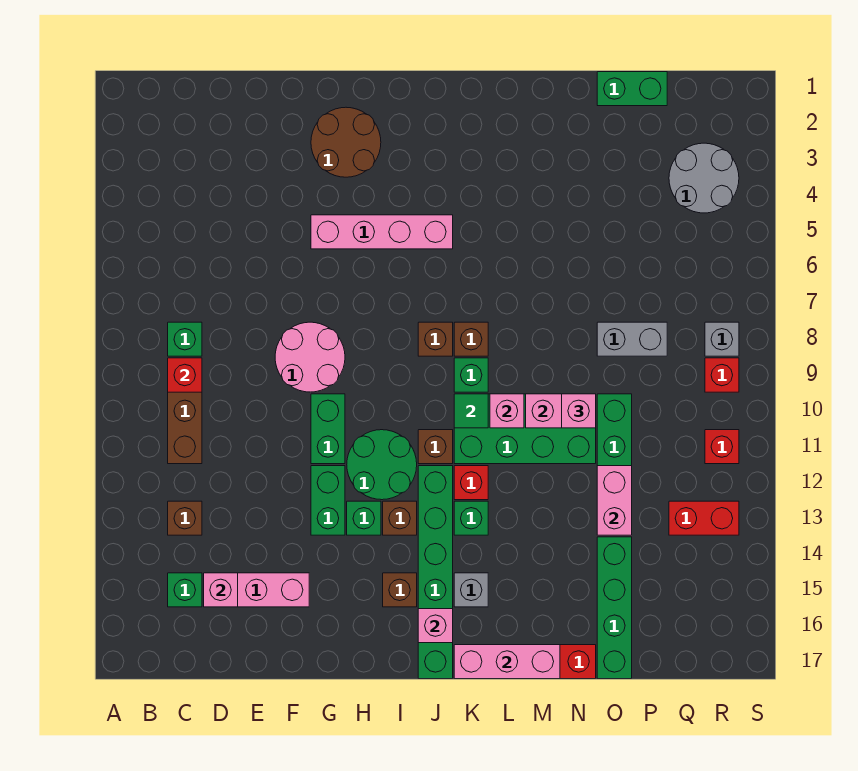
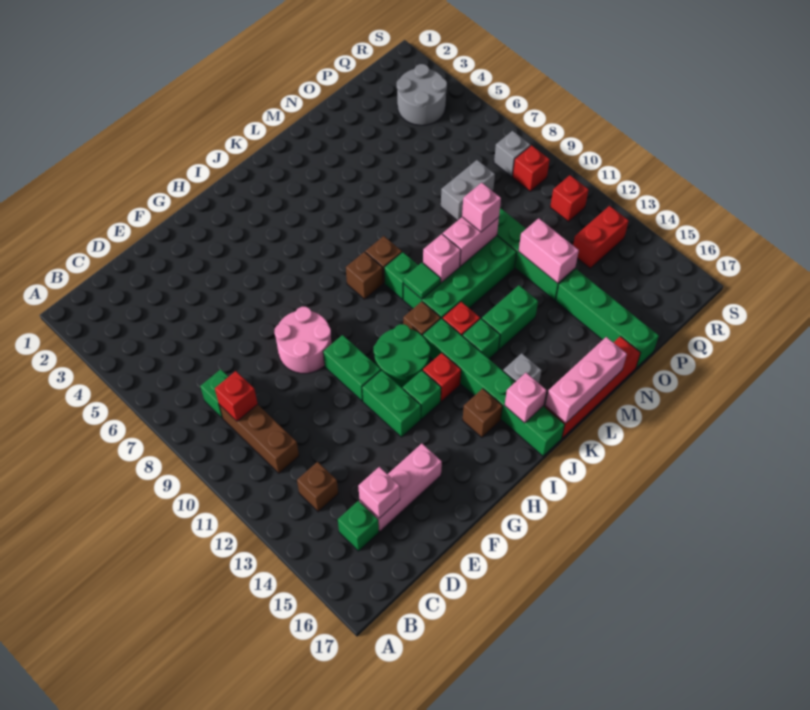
brown round brick G2:H3 level 1 -> none
pink brick G5:J5 level 1 -> none
brown brick I13 level 1 -> red brick I13 level 1
green brick O1:P1 level 1 -> green brick L13:M13 level 1

